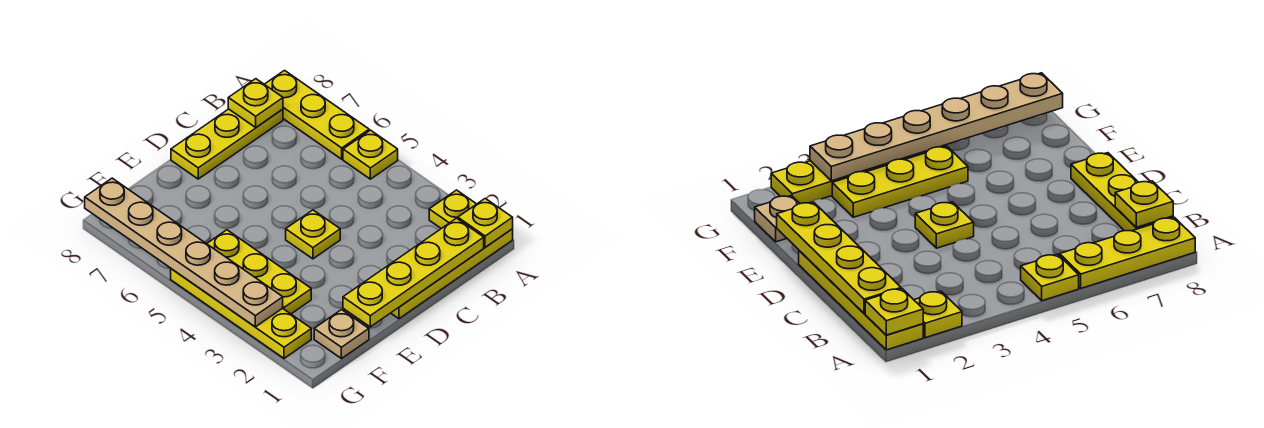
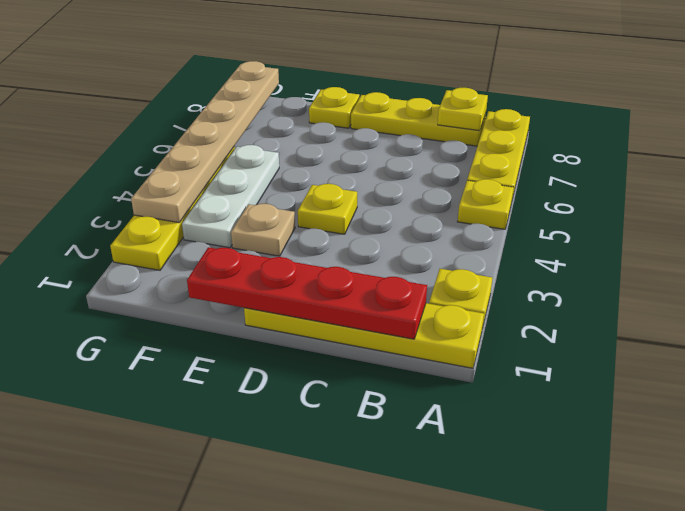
yellow plate A1 level 2 -> yellow plate E8 level 1
yellow plate B1:E1 level 2 -> red plate B1:E1 level 2
tan plate F1 level 1 -> tan plate E3 level 1
yellow plate F3:F5 level 1 -> white plate F3:F5 level 1

